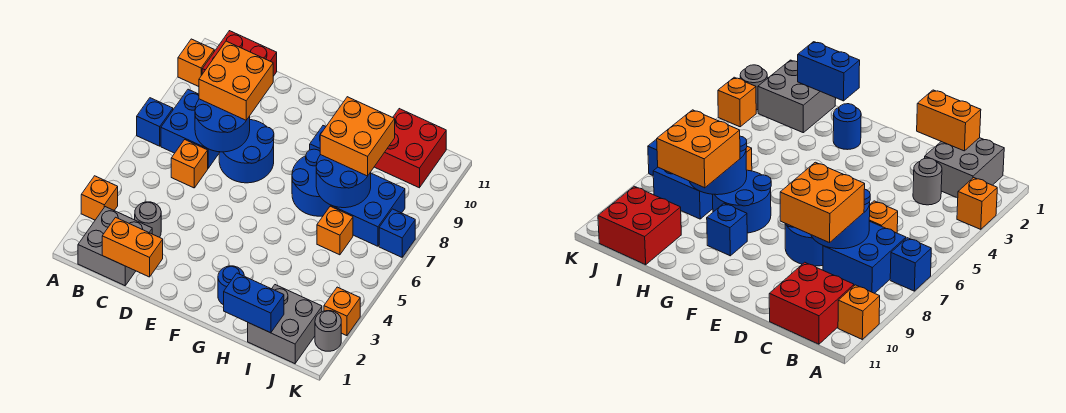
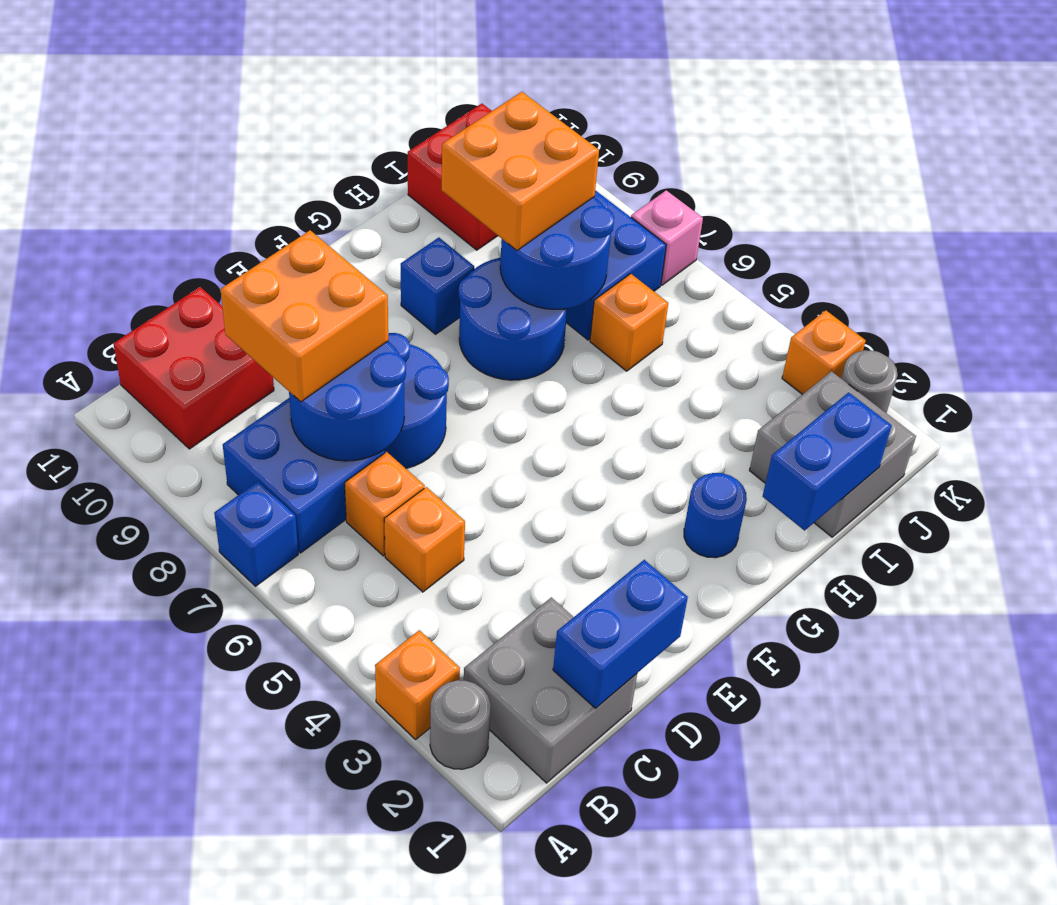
orange brick A10 level 1 -> orange brick C5 level 1
orange brick C1:D1 level 2 -> blue brick C1:D1 level 2
grey round brick C3 level 1 -> grey round brick A2 level 1
blue brick K7 level 1 -> pink brick K7 level 1

